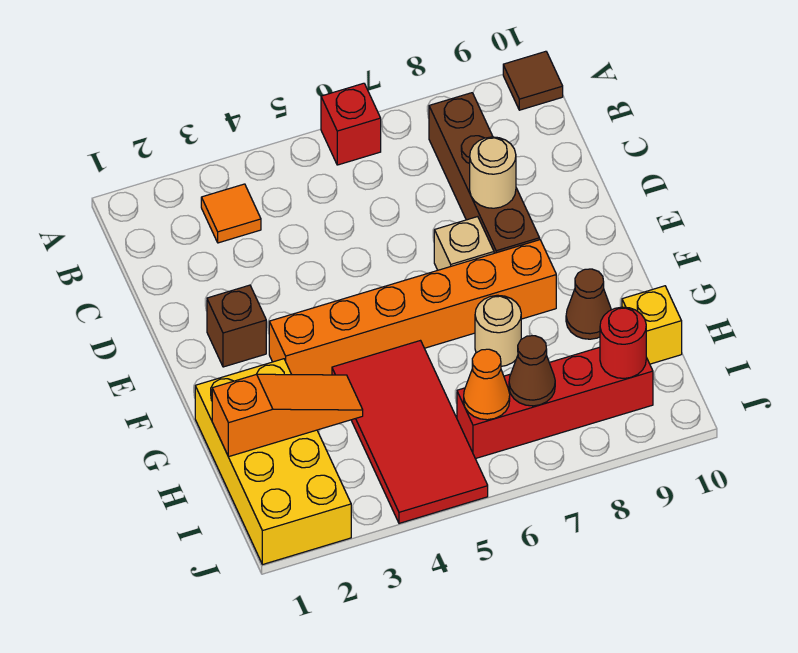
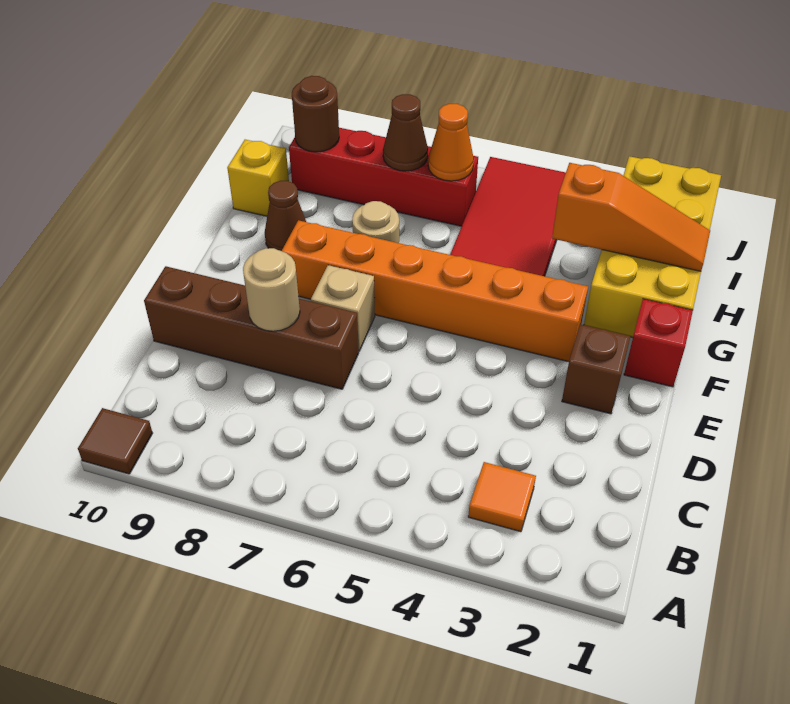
red brick A6 level 1 -> red brick F1 level 1
brown brick B8:E8 level 1 -> brown brick D7:D10 level 1
orange slope H1:H3 level 2 top 1 -> orange slope H1:H3 level 2 top 3
red round brick I9 level 2 -> brown round brick I9 level 2

